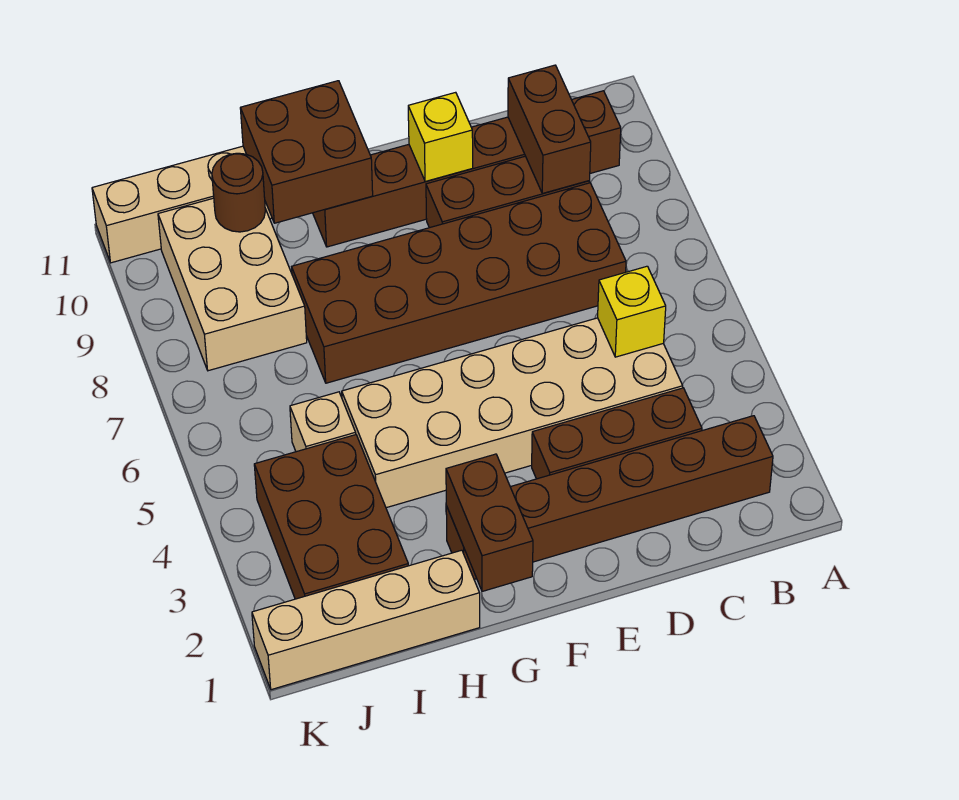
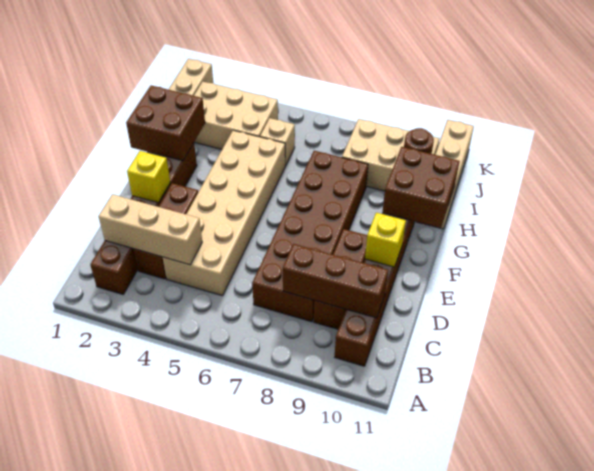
none -> tan brick C2:C4 level 2
yellow brick C5 level 2 -> yellow brick E2 level 2
brown brick C9:C10 level 2 -> brown brick C8:C10 level 2
brown brick G1:G2 level 2 -> brown brick G1:H2 level 2
brown brick I2:J4 level 1 -> tan brick I2:J4 level 1

